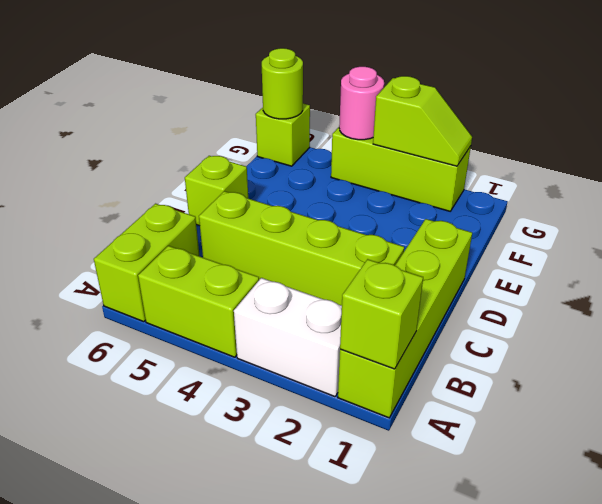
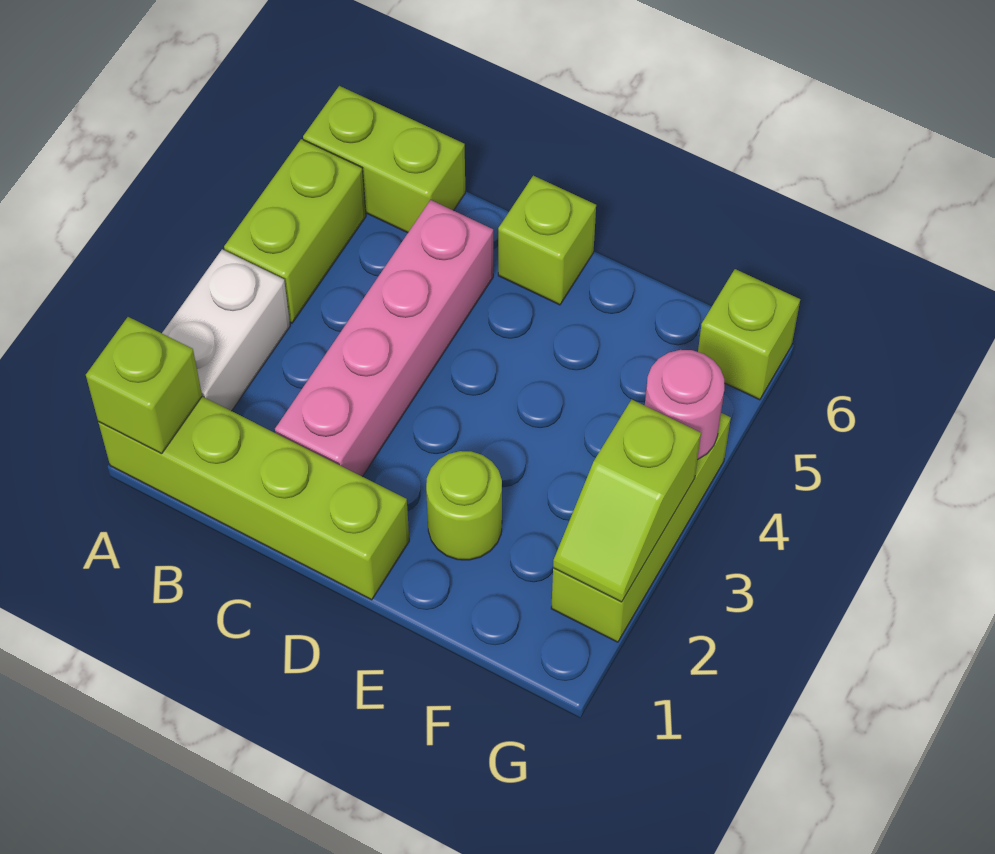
lime brick C2:C5 level 1 -> pink brick C2:C5 level 1
lime round brick G6 level 2 -> lime round brick E2 level 1

